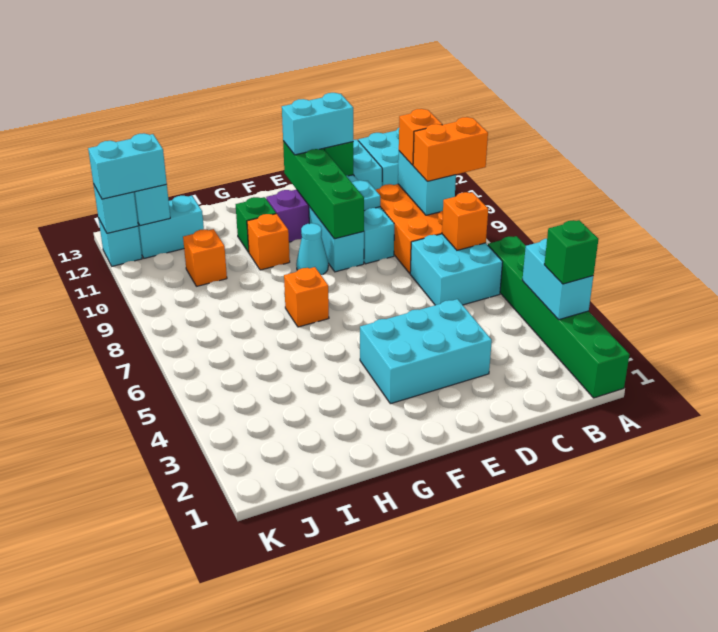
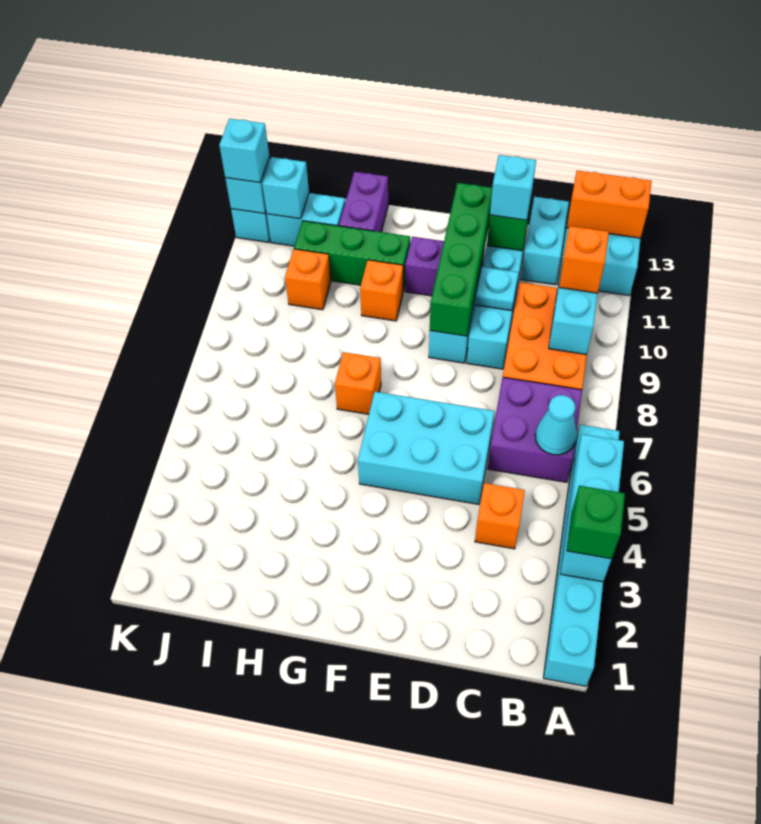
green brick A1:A6 level 1 -> cyan brick A1:A6 level 1
cyan brick A3:A4 level 2 -> cyan brick A3:A5 level 2
orange brick A9:B9 level 3 -> orange brick A13:B13 level 2
cyan brick B6:C7 level 1 -> purple brick B6:C7 level 1
orange brick B7 level 2 -> orange brick C4 level 1
cyan brick D3:F4 level 1 -> cyan brick D5:F6 level 1
cyan brick D12:E12 level 3 -> cyan brick D12 level 3
cyan cone F9 level 1 -> cyan cone B6 level 2
green brick G11 level 1 -> green brick G11:I11 level 1
none -> purple brick H12:H13 level 1
cyan brick J12:K12 level 3 -> cyan brick K12 level 3

